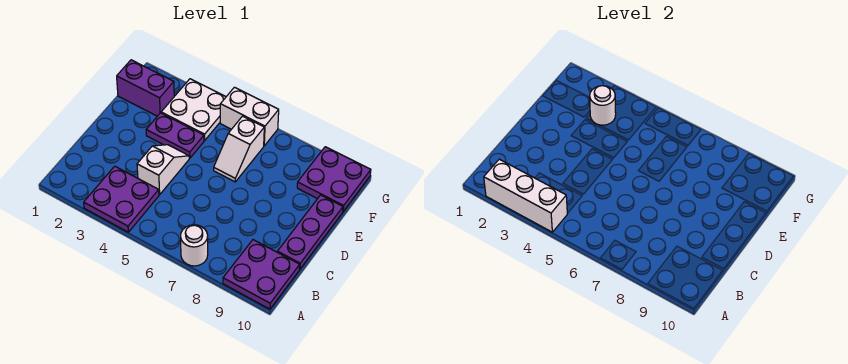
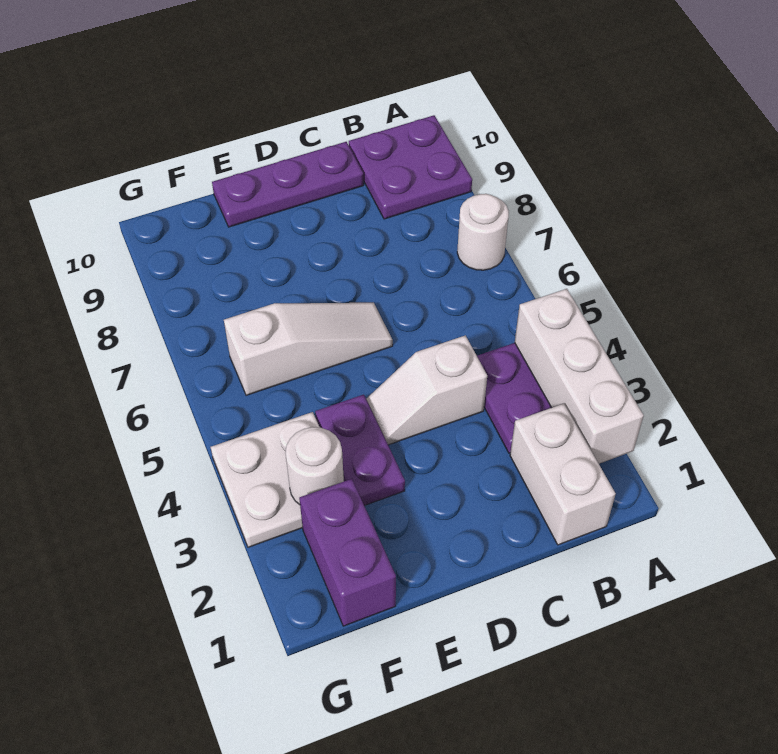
white slope E6:F6 level 1 top F -> white slope D6:F6 level 1 top F
purple plate F9:G10 level 1 -> none
white brick G5:G6 level 1 -> white brick B1:B2 level 1

